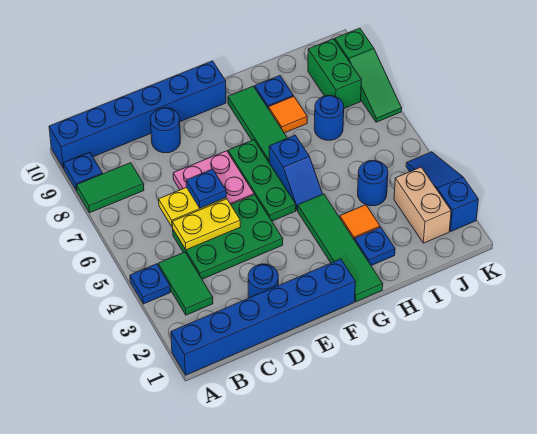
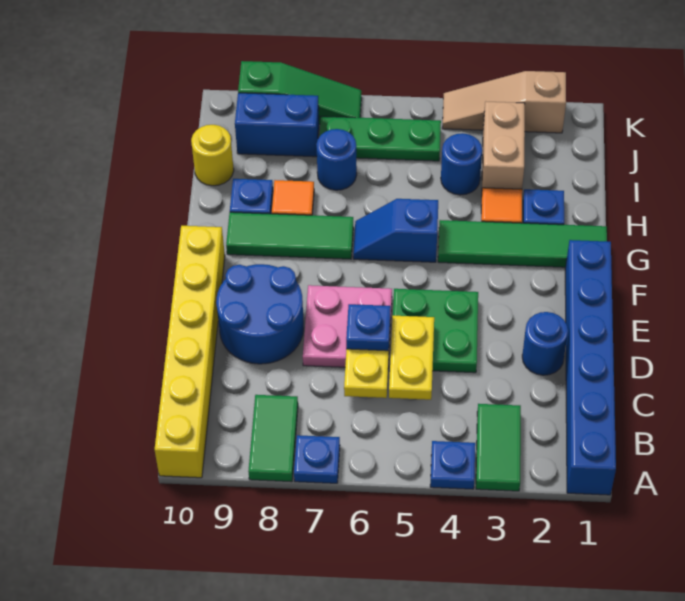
blue plate A9 level 1 -> blue plate A7 level 1
blue brick A10:F10 level 1 -> yellow brick A10:F10 level 1
green tile B3:B4 level 1 -> green tile A3:B3 level 1
green plate C4:E5 level 1 -> green plate D4:E5 level 1
blue round brick D9 level 1 -> blue round brick D8:E9 level 1
green plate F5:F7 level 1 -> green plate J5:J7 level 1
blue slope G5:G6 level 1 top 6 -> blue slope G5:G6 level 1 top 5
none -> yellow round brick I10 level 1
tan brick J2:J3 level 1 -> tan brick I3:J3 level 1
green brick J8:J9 level 1 -> blue brick J8:J9 level 1
blue slope K2:K4 level 1 top 2 -> tan slope K2:K4 level 1 top 2

